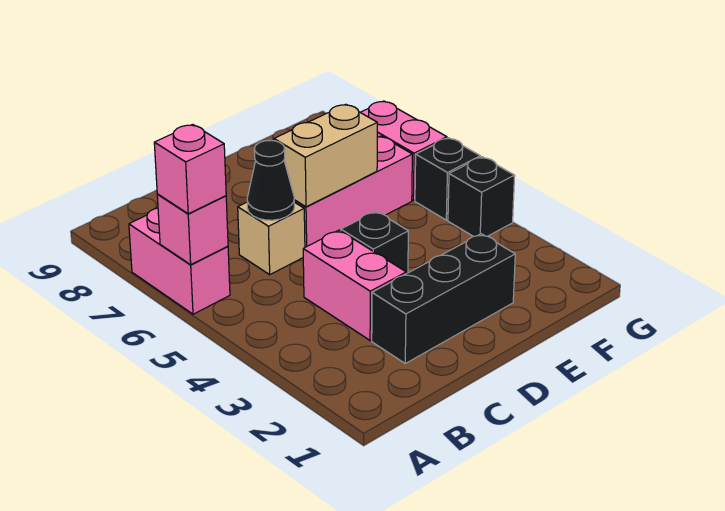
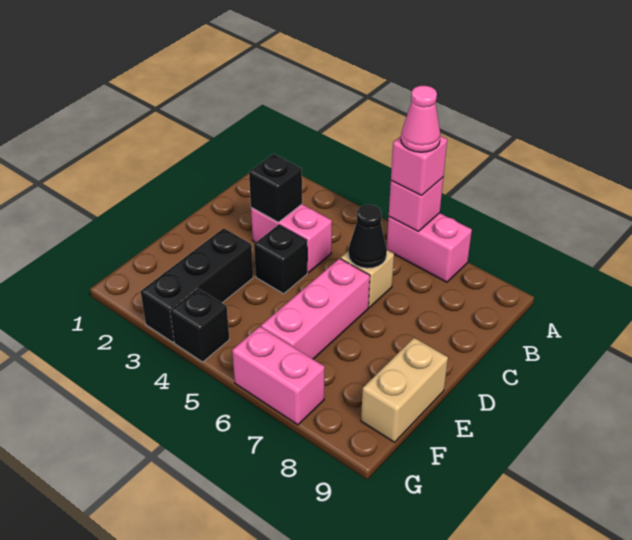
none -> pink cone A6 level 4
black brick C2:E2 level 1 -> black brick E3:G3 level 1
tan brick D6:E6 level 2 -> tan brick E9:F9 level 1
black brick G5 level 1 -> black brick C3 level 2

